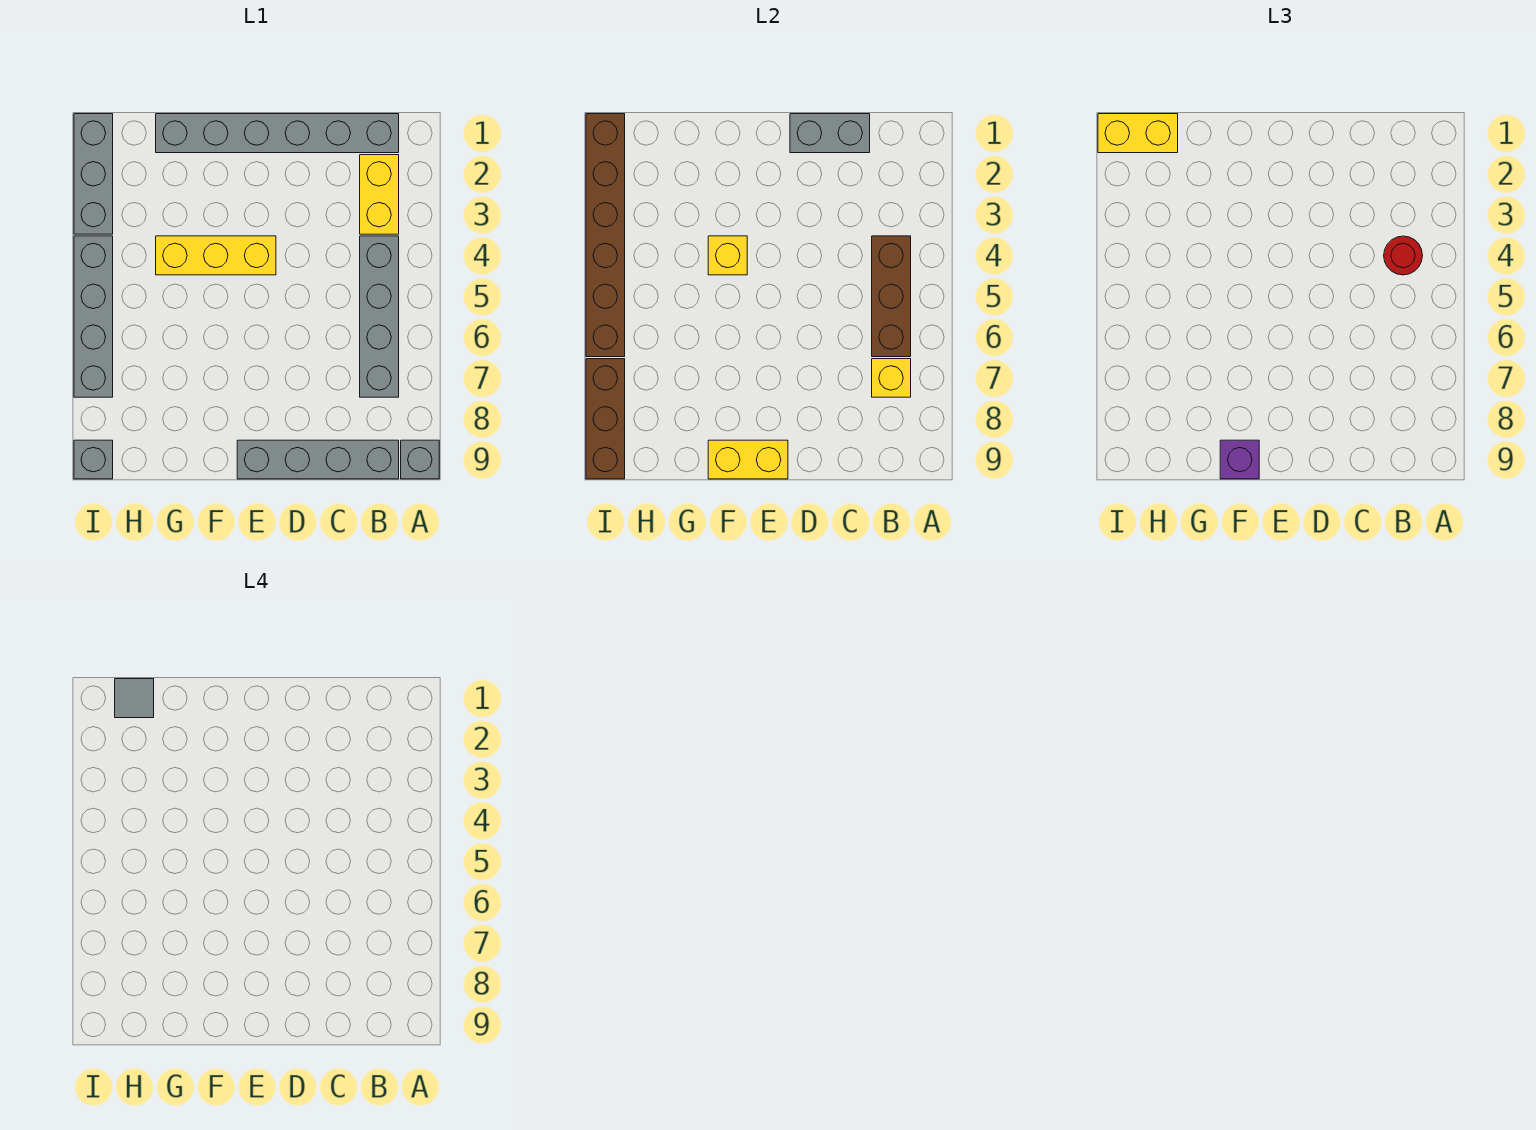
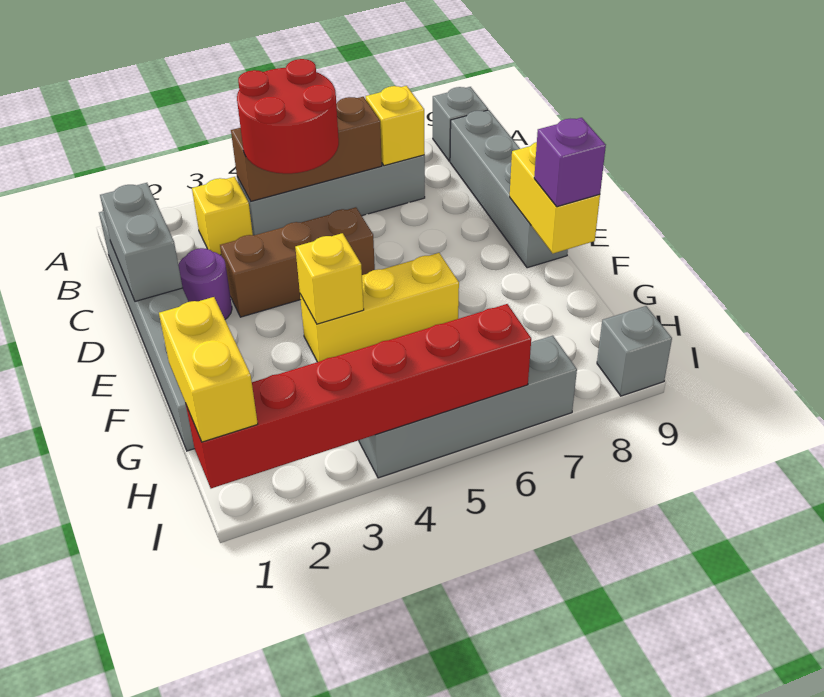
yellow brick B2:B3 level 1 -> yellow brick B3 level 1
red round brick B4 level 3 -> red round brick B4:C5 level 3
none -> purple round brick D2 level 1
yellow brick E4:G4 level 1 -> yellow brick F4:F6 level 1
grey tile H1 level 4 -> none
grey brick I1:I3 level 1 -> none
brown brick I1:I6 level 2 -> red brick I1:I6 level 2
brown brick I7:I9 level 2 -> brown brick D3:D5 level 1

